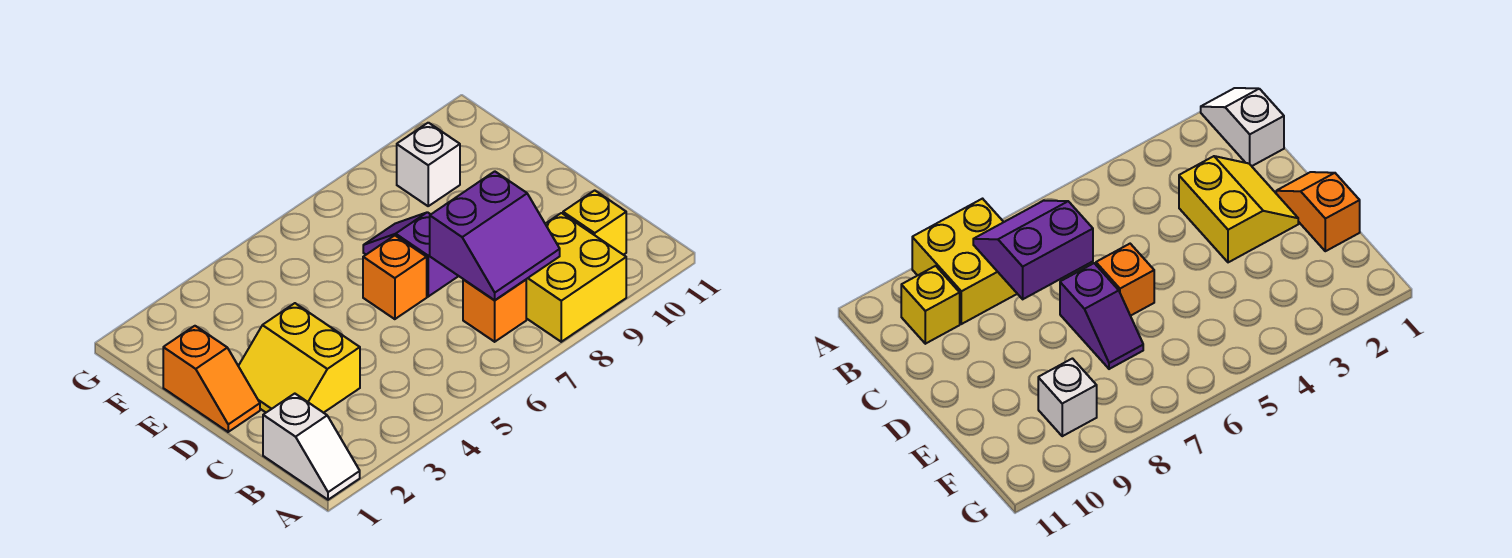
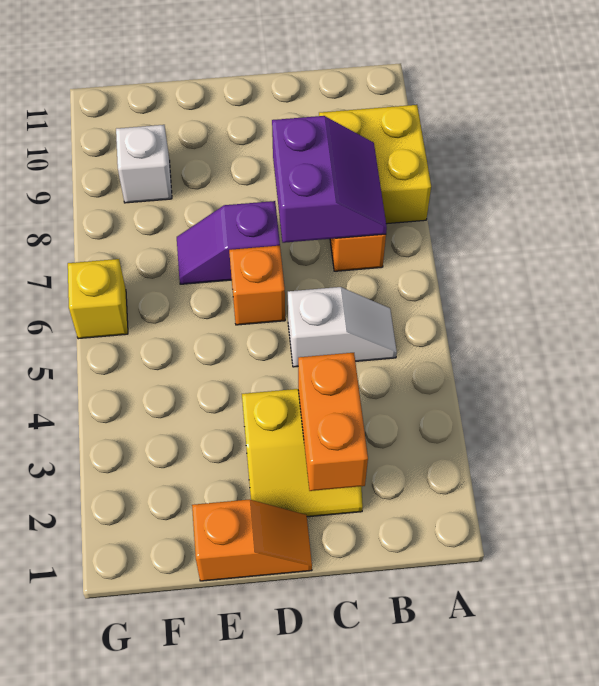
white slope A1:B1 level 1 top B -> white slope B5:C5 level 1 top C
yellow brick B10 level 1 -> yellow brick G6 level 1
none -> orange brick C2:C3 level 2

